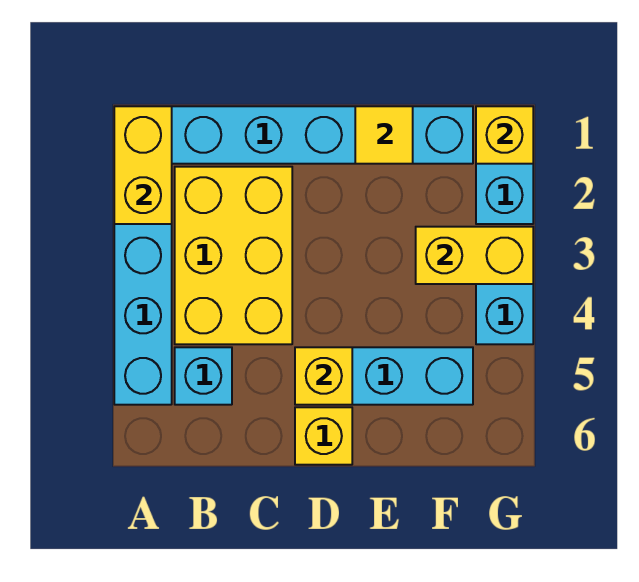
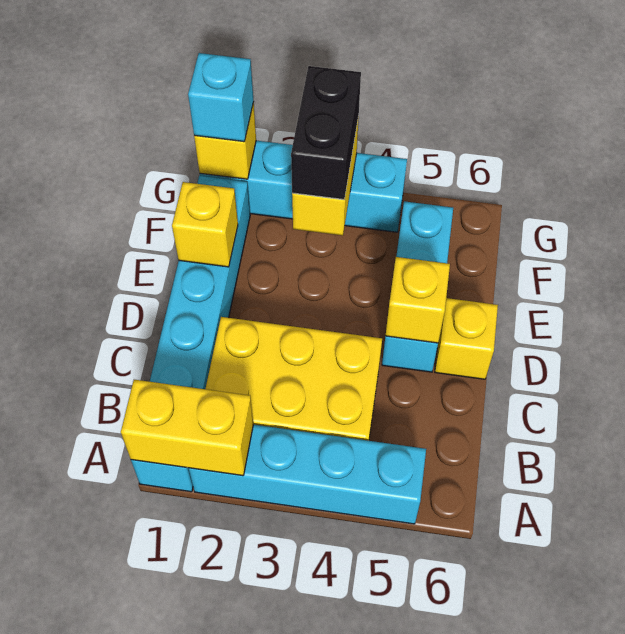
cyan brick B5 level 1 -> cyan brick G1 level 3
yellow tile E1 level 2 -> yellow brick E1 level 2
none -> black brick F3:G3 level 3

